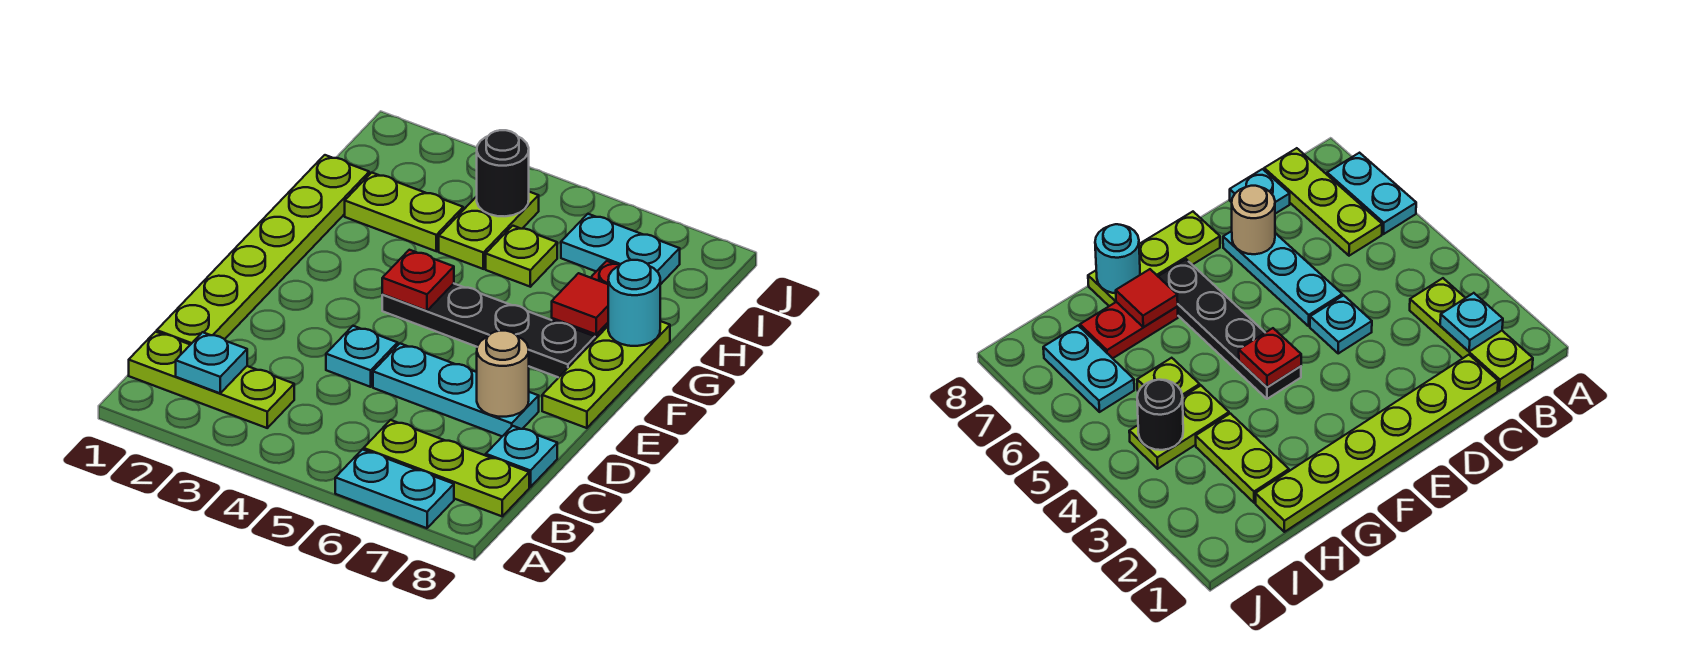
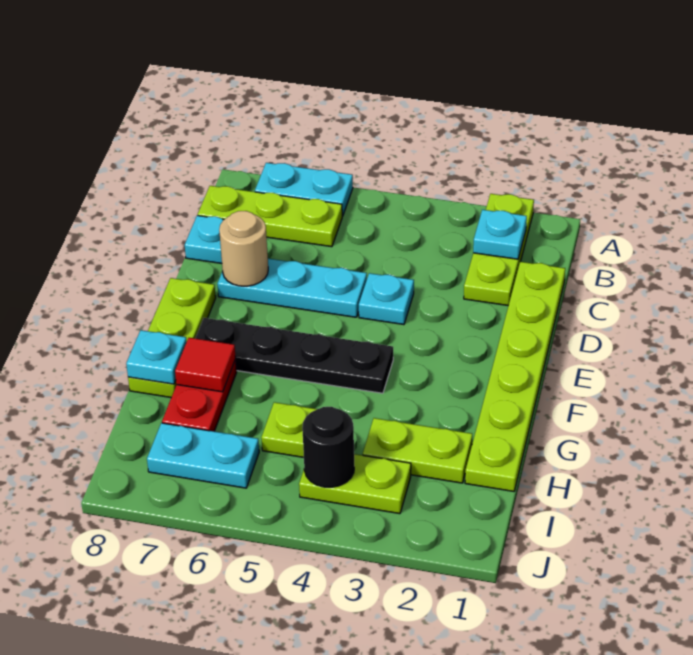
lime plate B1:B3 level 1 -> lime plate A2:C2 level 1
red plate F4 level 2 -> none
cyan round brick G8 level 2 -> cyan plate G8 level 2
lime plate H4:I4 level 1 -> lime plate I3:I4 level 1

